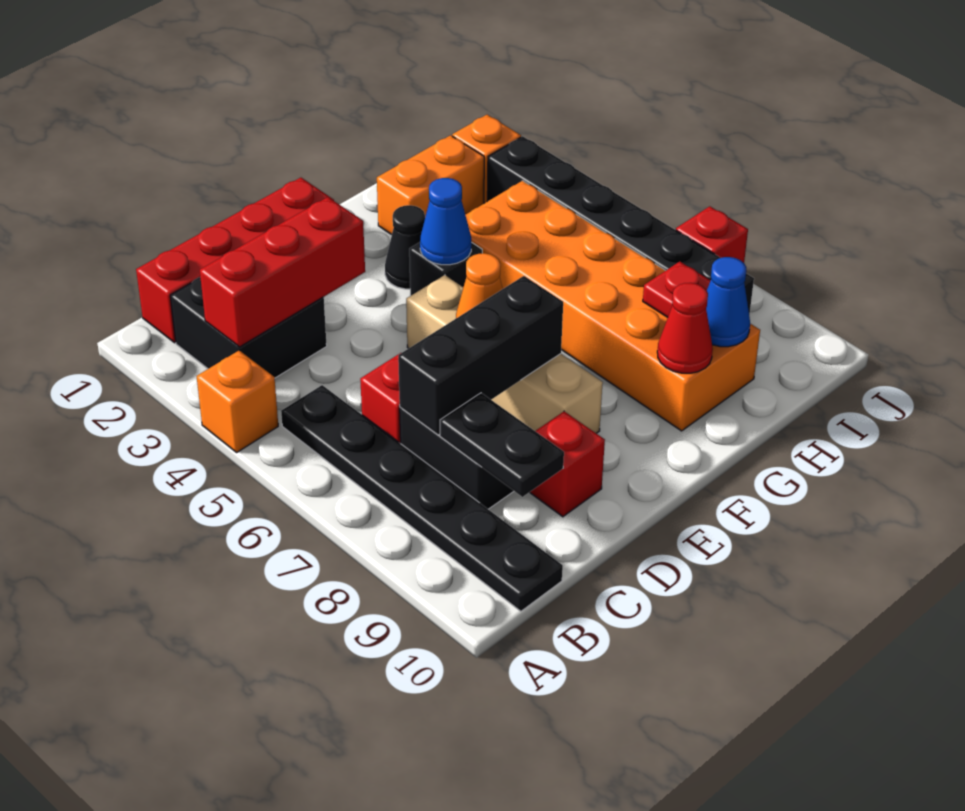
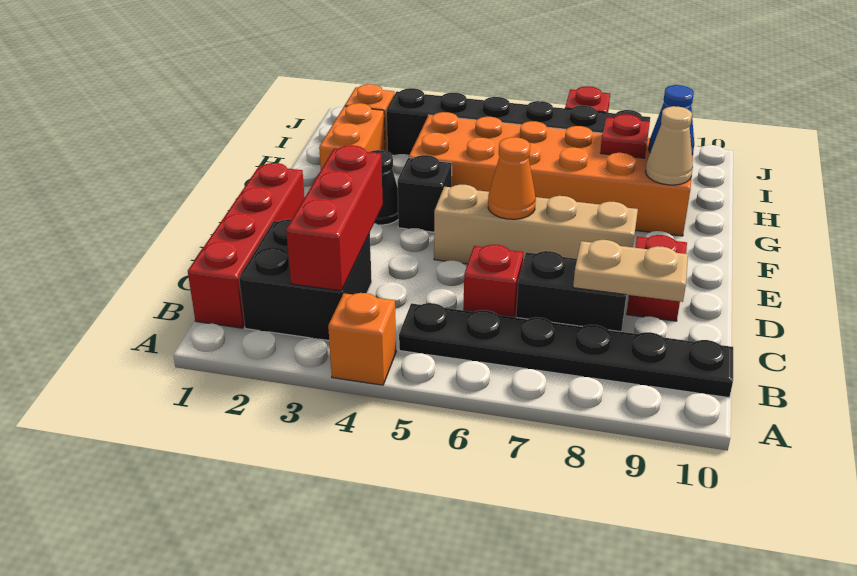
black brick C7:E7 level 2 -> none
black plate C8:C9 level 2 -> tan plate C8:C9 level 2
blue cone F4 level 2 -> none
red cone G9 level 2 -> tan cone G9 level 2

